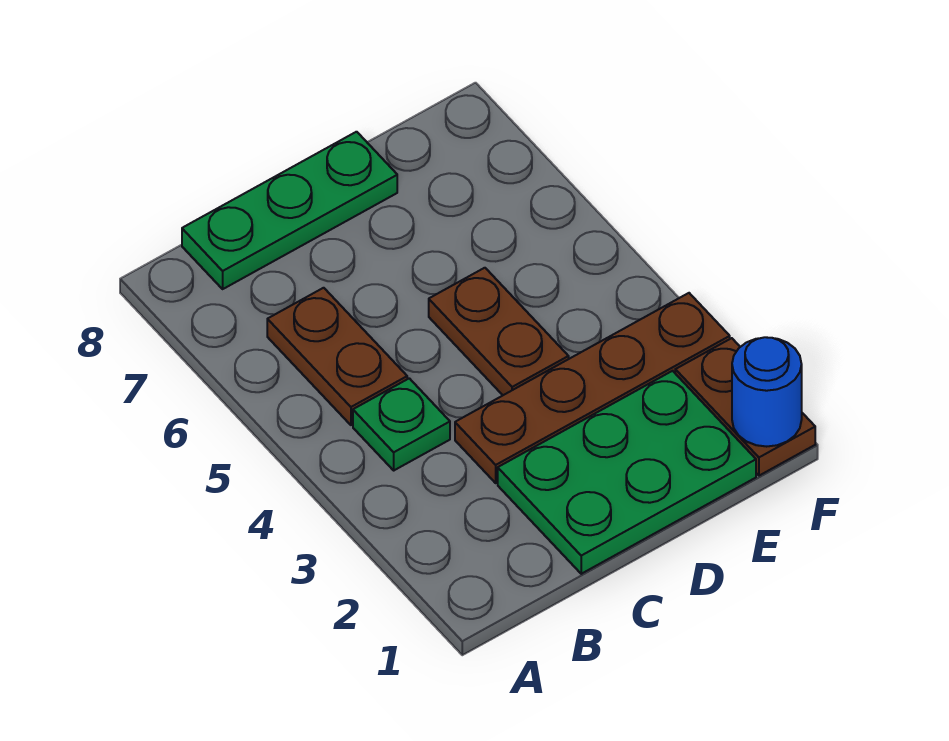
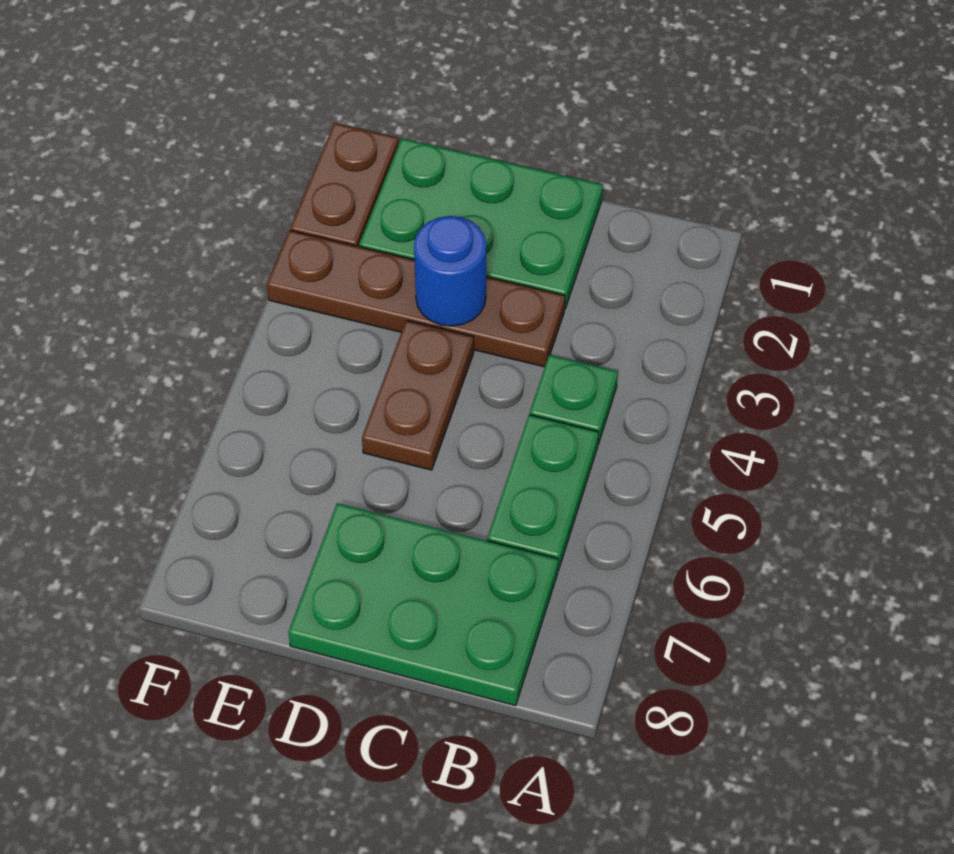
brown plate B5:B6 level 1 -> green plate B5:B6 level 1
green plate B8:D8 level 1 -> green plate B7:D8 level 1
blue round brick F1 level 2 -> blue round brick D3 level 2

